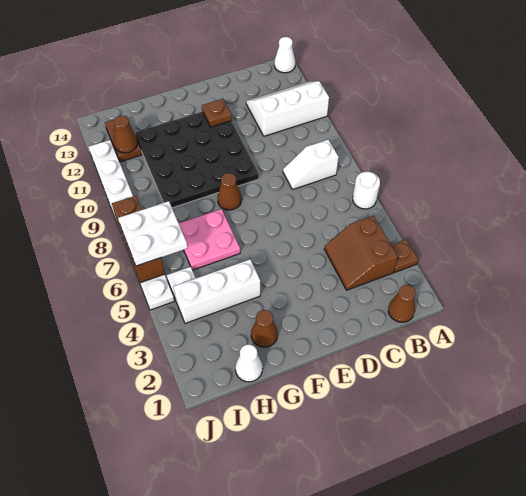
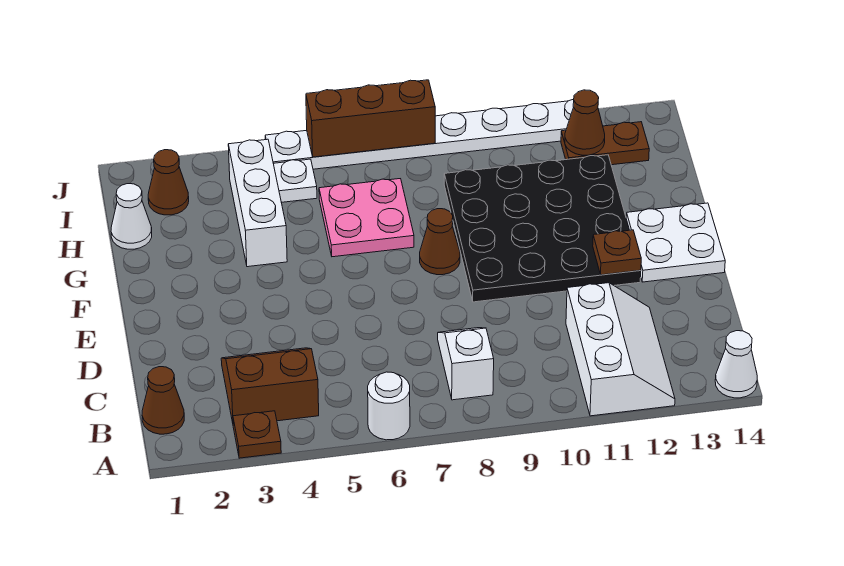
brown cone G2 level 1 -> brown cone I2 level 1
white plate I6:J7 level 3 -> white plate E13:F14 level 1

